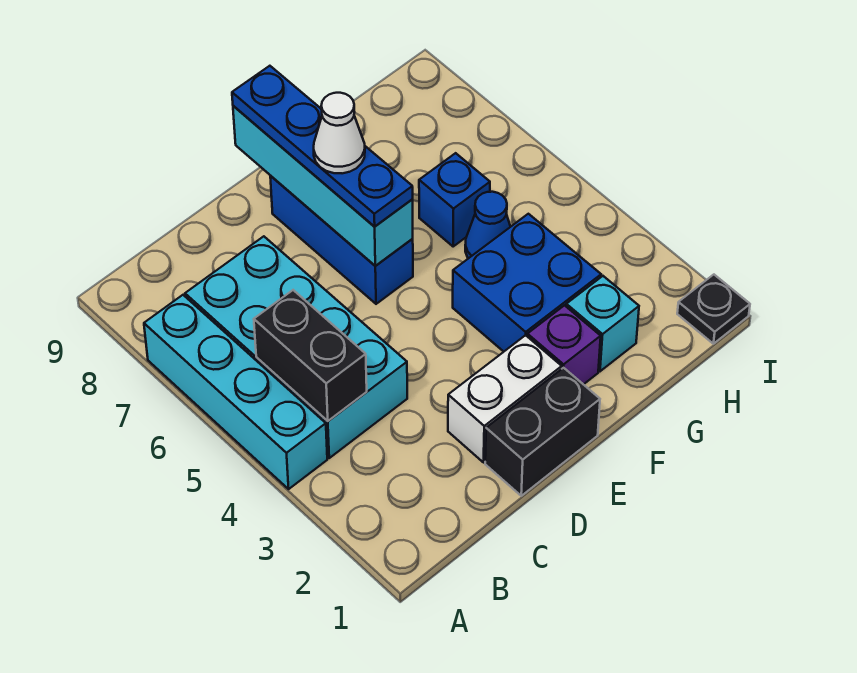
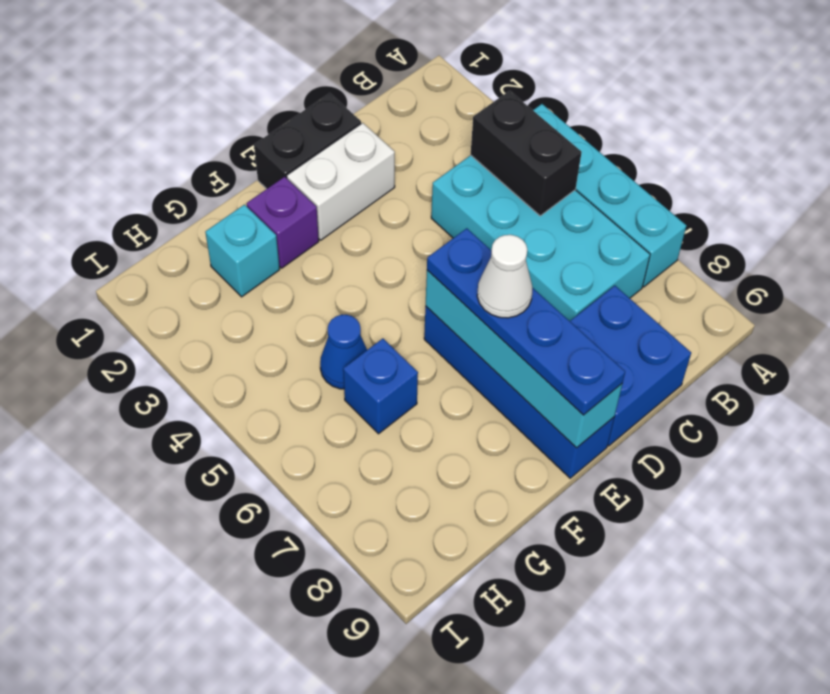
blue brick E6:E8 level 1 -> blue brick E6:E9 level 1
blue brick F3:G4 level 1 -> blue brick C8:D9 level 1
black plate I1 level 1 -> none

